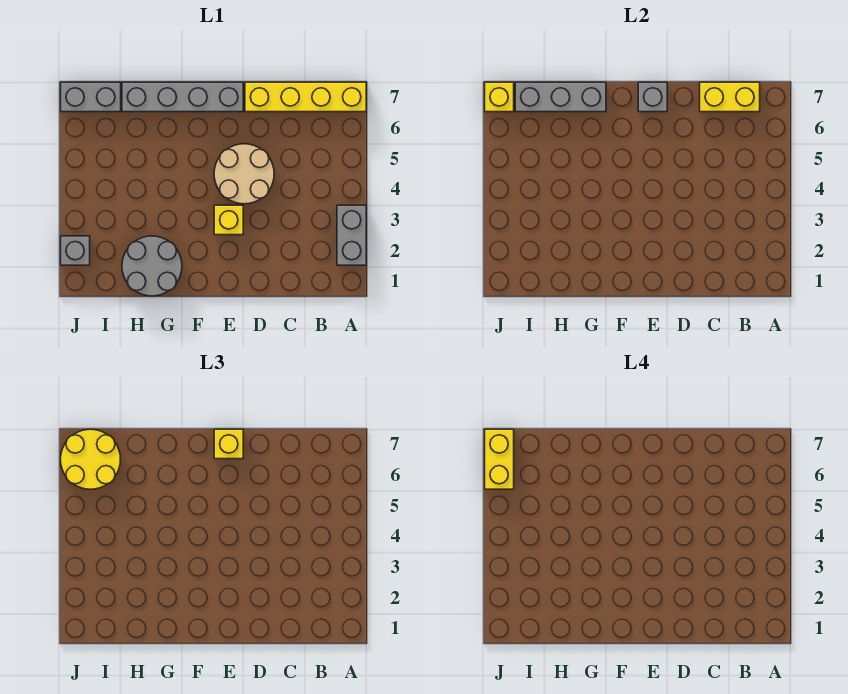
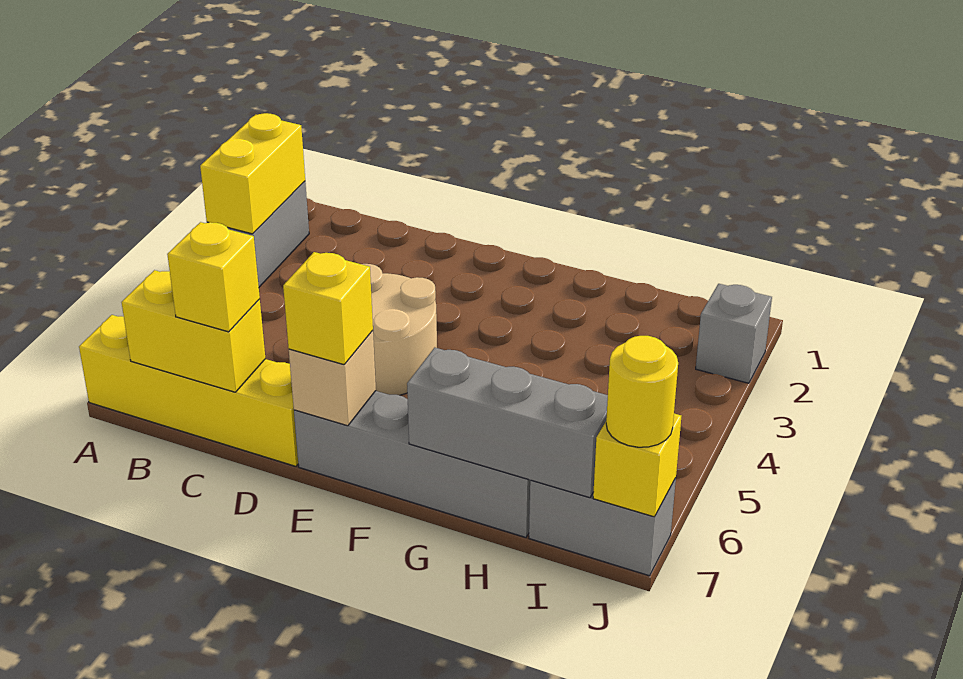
yellow brick E3 level 1 -> yellow brick C7 level 3
grey brick E7 level 2 -> tan brick E7 level 2
grey round brick G1:H2 level 1 -> none
yellow round brick I6:J7 level 3 -> yellow round brick J7 level 3
yellow brick J6:J7 level 4 -> yellow brick A2:A3 level 2

